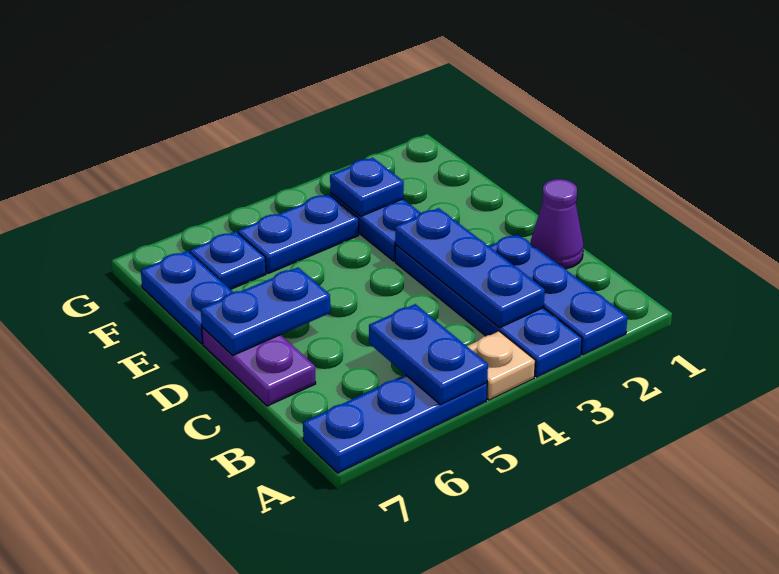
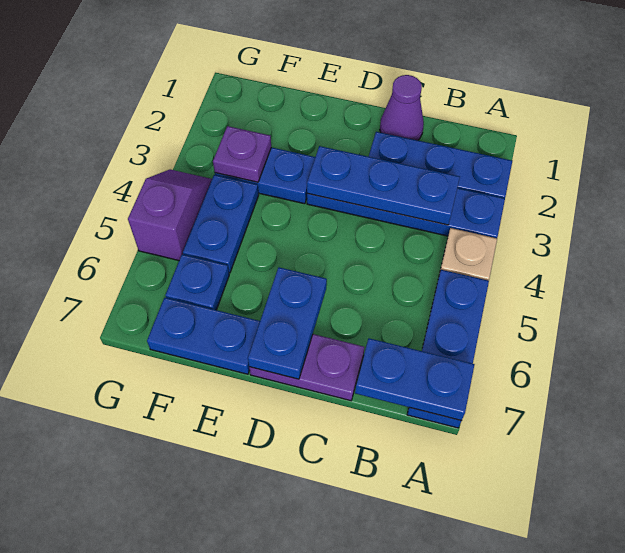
blue plate A5:B5 level 2 -> blue plate A7:B7 level 2
blue plate F3 level 2 -> purple plate F3 level 2
none -> purple slope G4:G5 level 1 top 5

